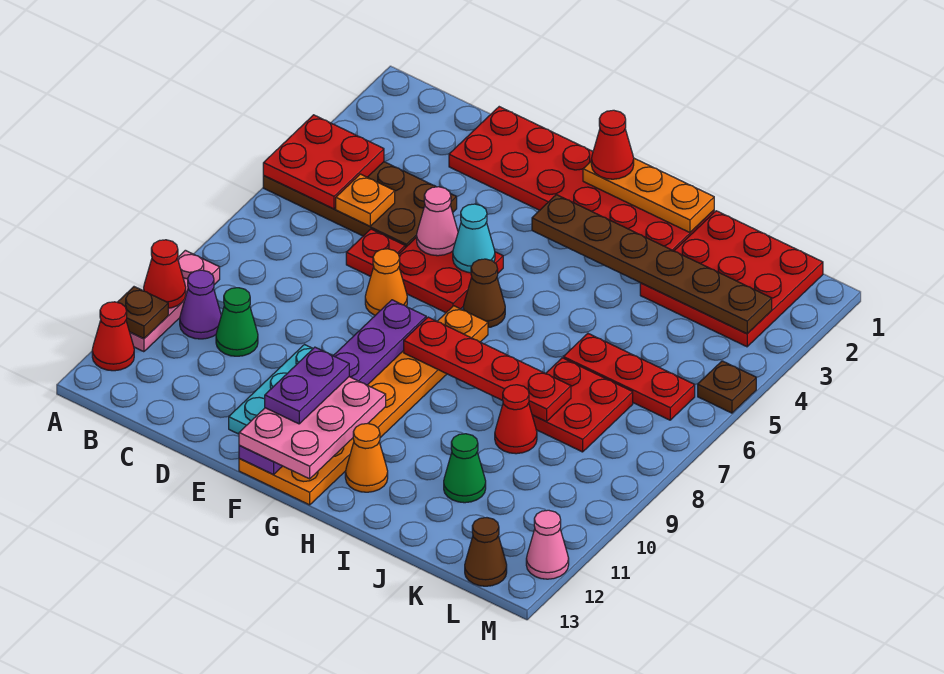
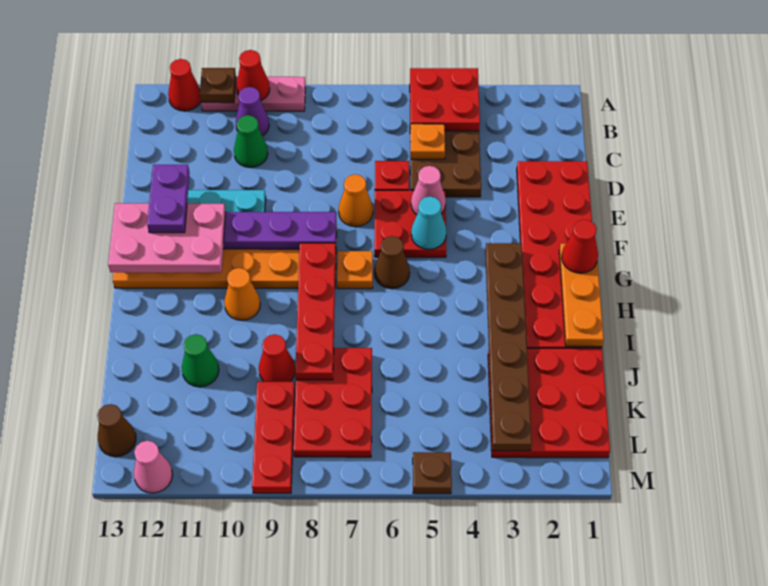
purple plate F11:F12 level 4 -> purple plate E12:F12 level 4
orange cone H12 level 1 -> orange cone H10 level 1
red plate J6:L6 level 1 -> red plate K9:M9 level 1
red plate J7:K8 level 1 -> red plate J7:L8 level 1

